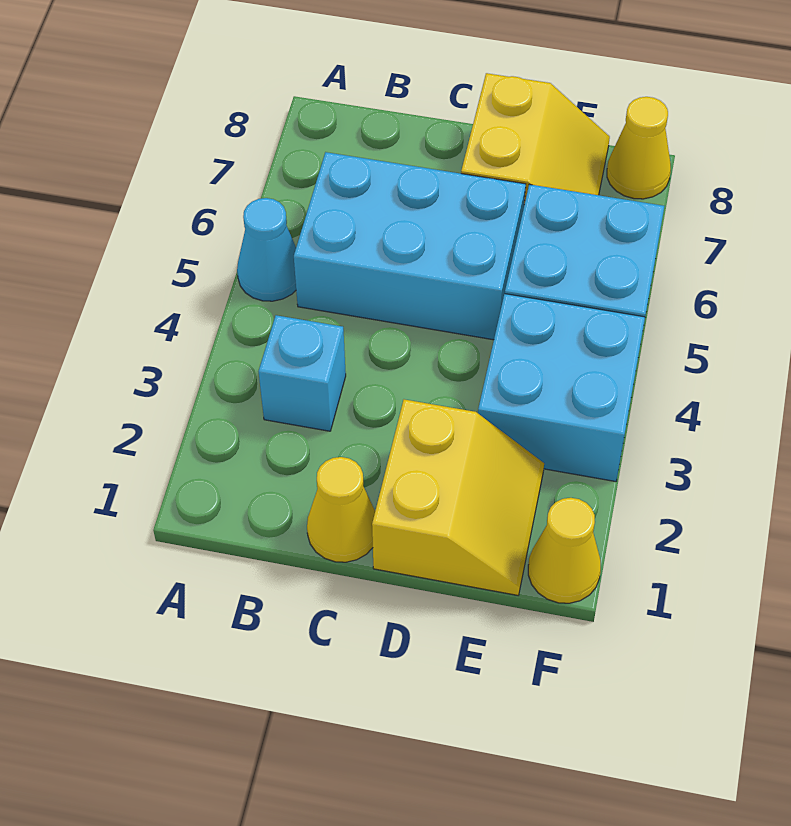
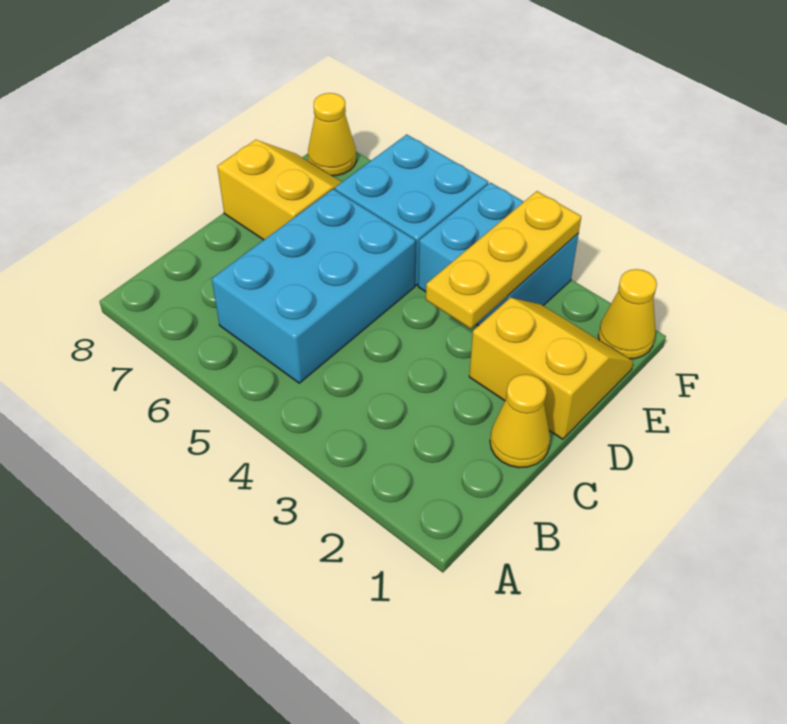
cyan cone A5 level 1 -> none
cyan brick B3 level 1 -> none
none -> yellow plate D3:F3 level 2

